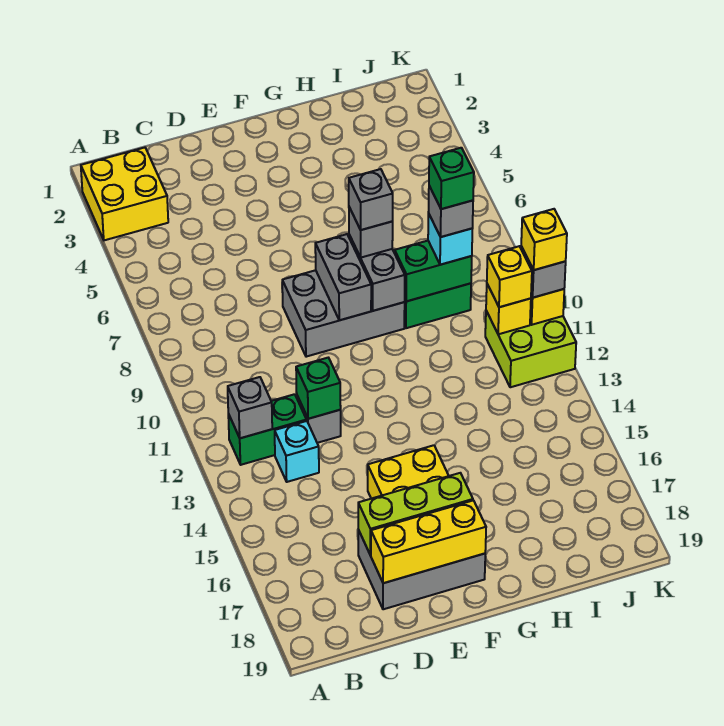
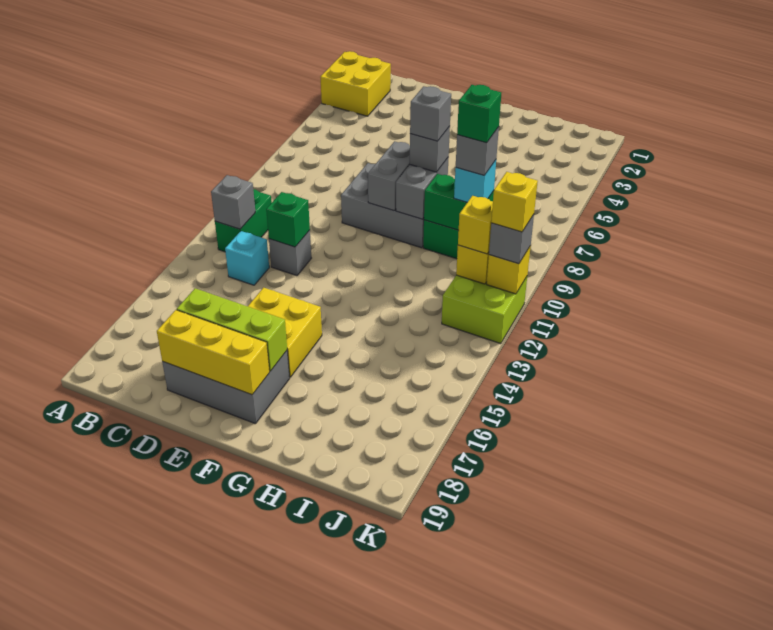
green brick B12:C12 level 1 -> green brick B11:B12 level 1

